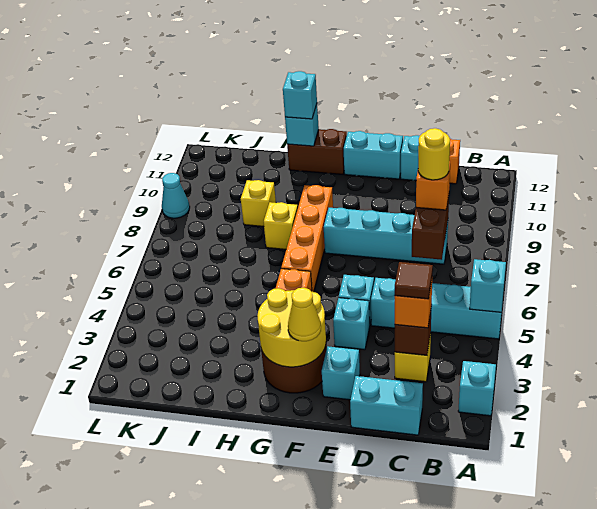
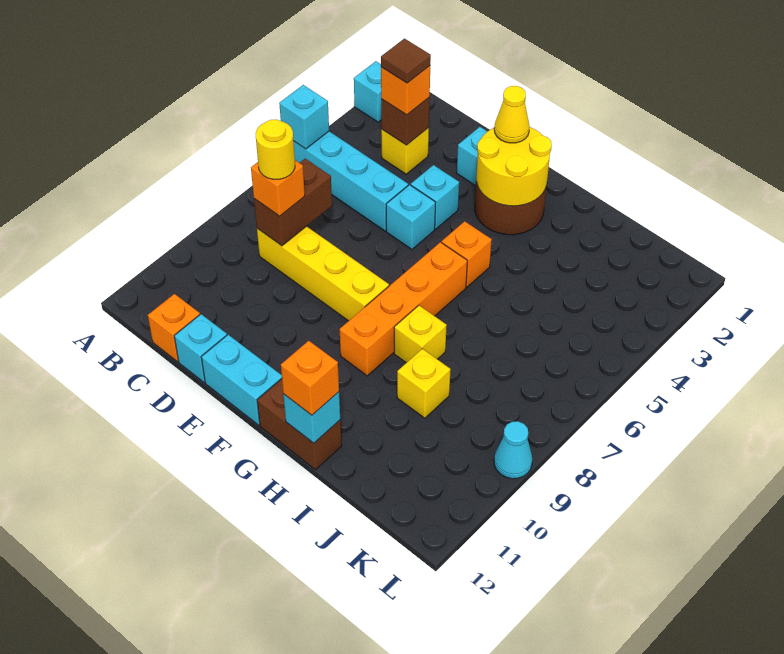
cyan brick C1:D1 level 1 -> none
cyan brick C8:F8 level 1 -> yellow brick C8:F8 level 1
cyan brick H12 level 3 -> orange brick H12 level 3

